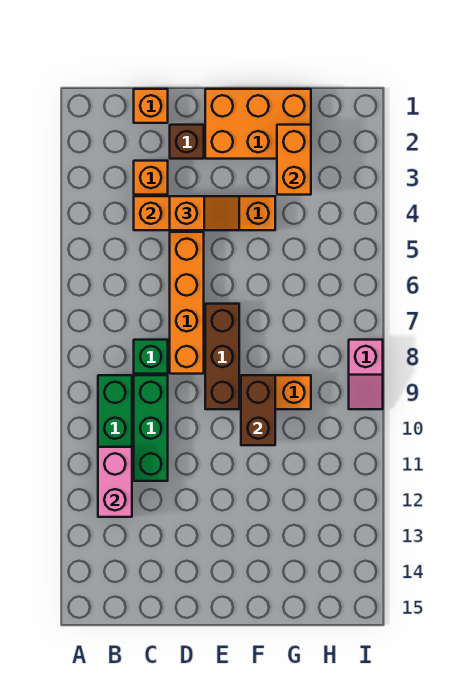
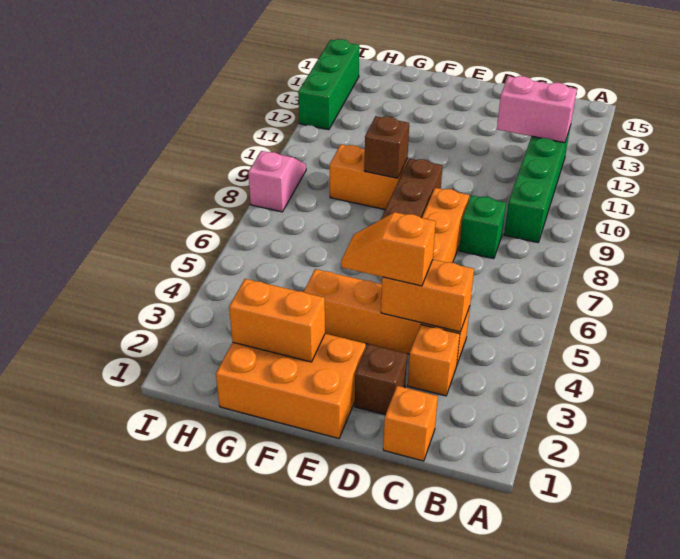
pink brick B11:B12 level 2 -> pink brick B12:C12 level 2
green brick C9:C11 level 1 -> green brick I12:I14 level 1
brown brick F9:F10 level 2 -> brown brick F9 level 2
orange brick G2:G3 level 2 -> orange brick F2:G2 level 2

